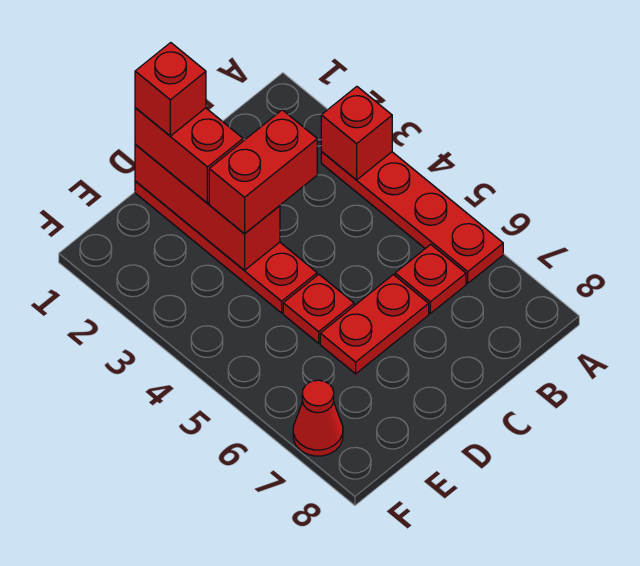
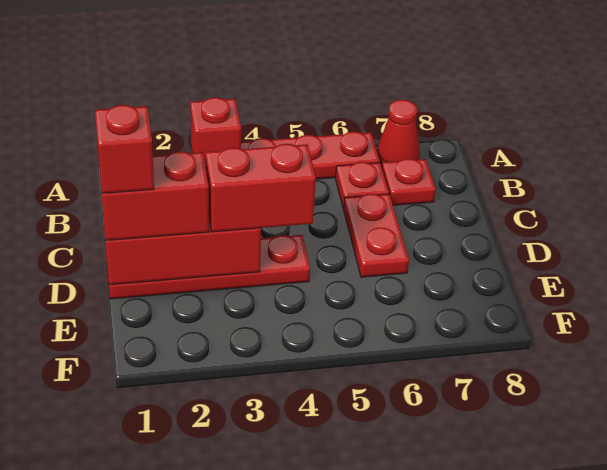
red brick C3:D3 level 3 -> red brick D3:D4 level 3
red plate D5 level 1 -> red plate B7 level 1
red cone F7 level 1 -> red cone A7 level 1

